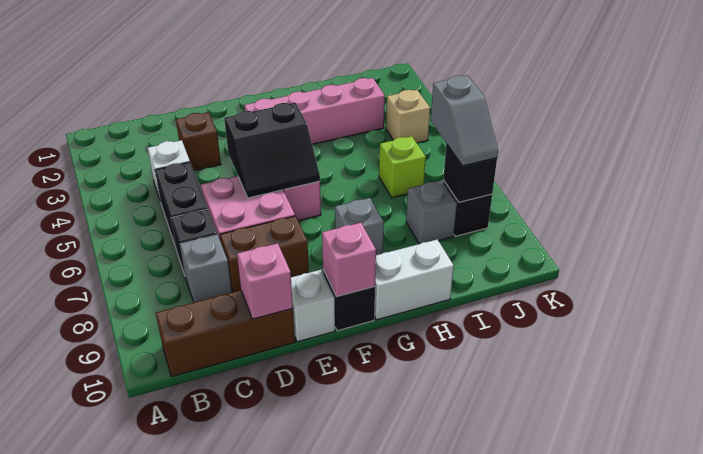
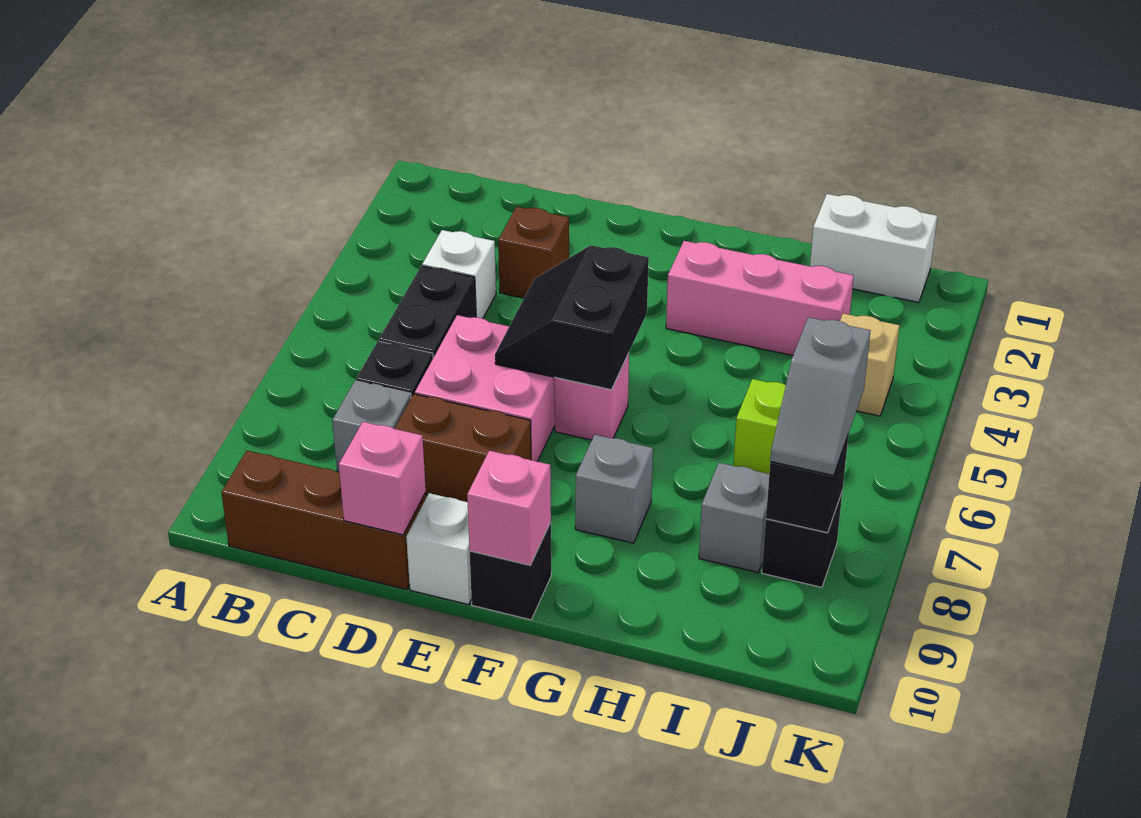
black slope E5:F6 level 2 top 5 -> black slope E5:F6 level 2 top F
pink brick F3:I3 level 1 -> pink brick G3:I3 level 1
white brick G10:H10 level 1 -> white brick I1:J1 level 1

